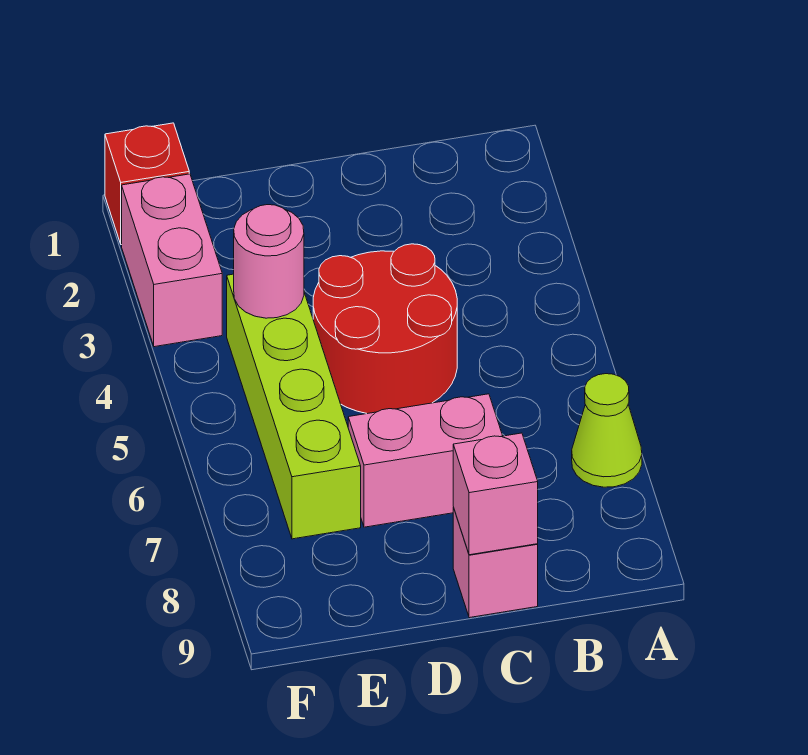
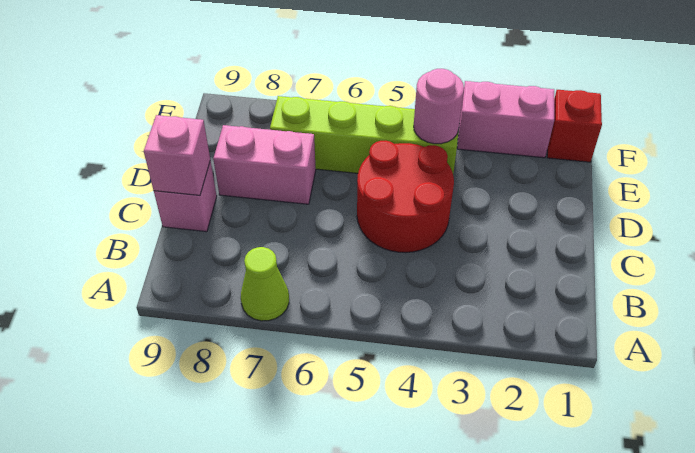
pink brick C7:D7 level 1 -> pink brick D7:D8 level 1

